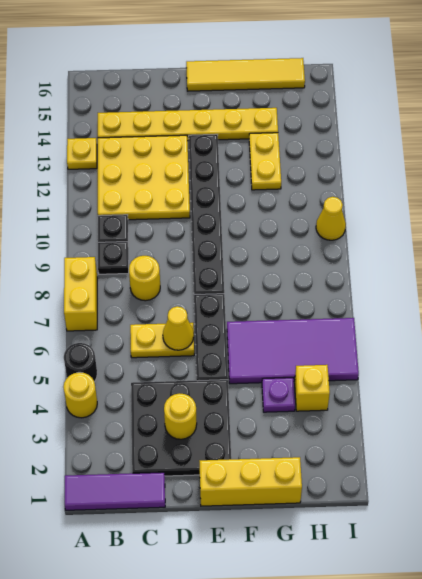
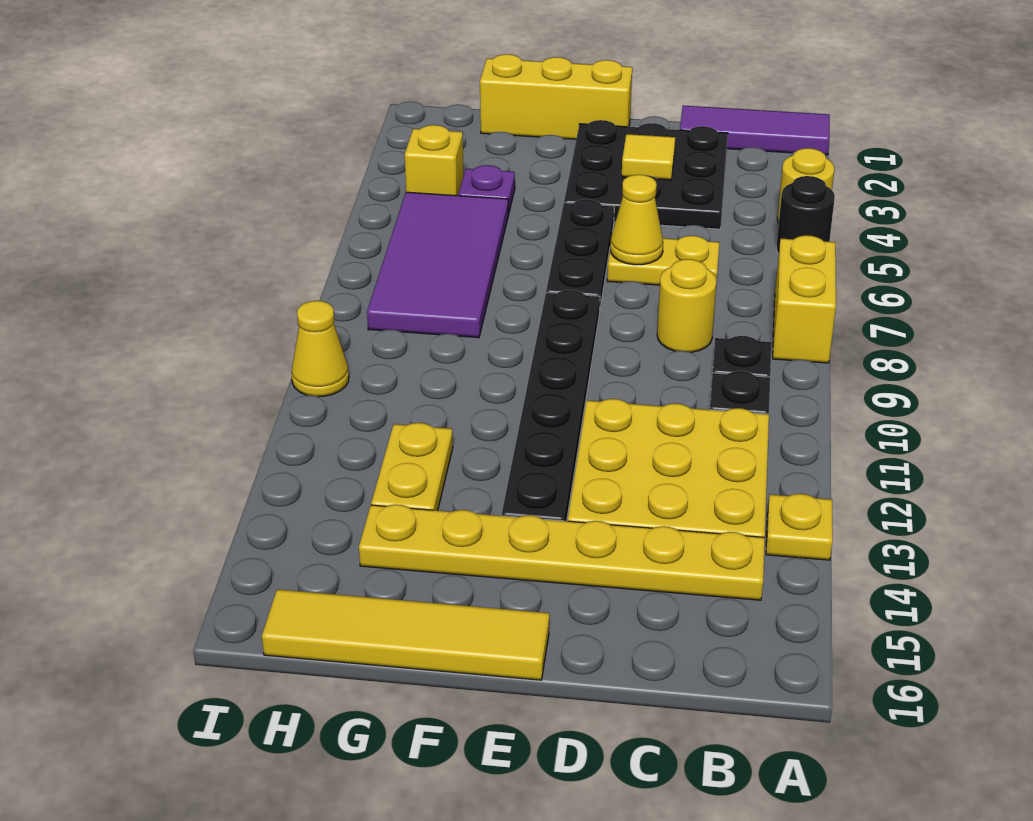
yellow round brick D3 level 2 -> yellow tile D3 level 2
purple tile F5:I6 level 1 -> purple tile G5:H8 level 1

